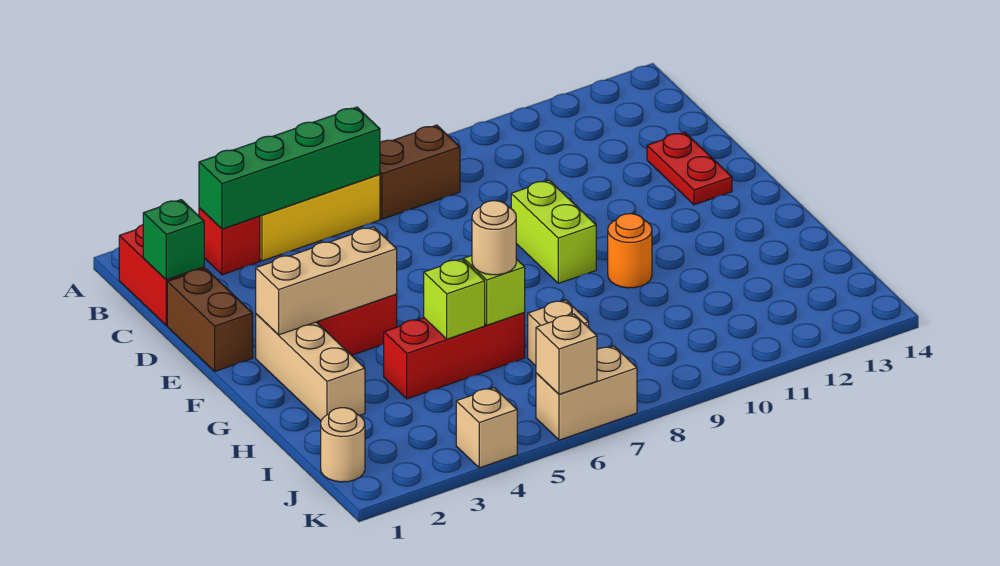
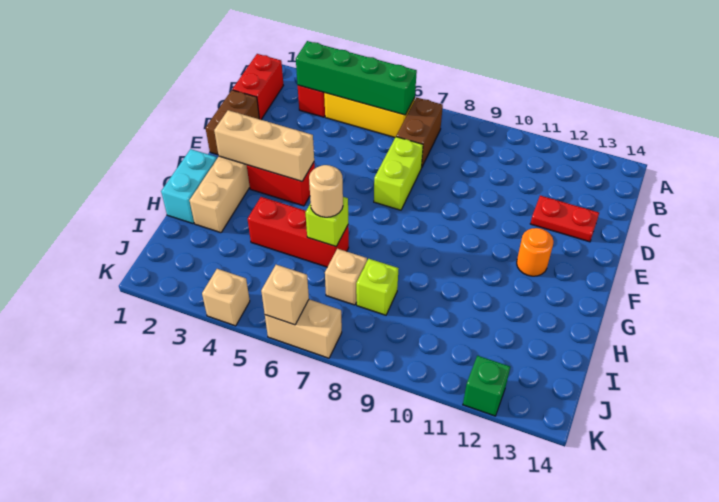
brown brick B7:B8 level 1 -> brown brick B7:C7 level 1
green brick C1 level 2 -> green brick K12 level 1
red plate D13:E13 level 1 -> red plate D12:D13 level 1
lime brick E9:F9 level 1 -> lime brick D7:E7 level 1
none -> cyan brick G1:H1 level 1
orange round brick G10 level 1 -> orange round brick F12 level 1
lime brick H5 level 2 -> lime brick I8 level 1
tan round brick J1 level 1 -> none

